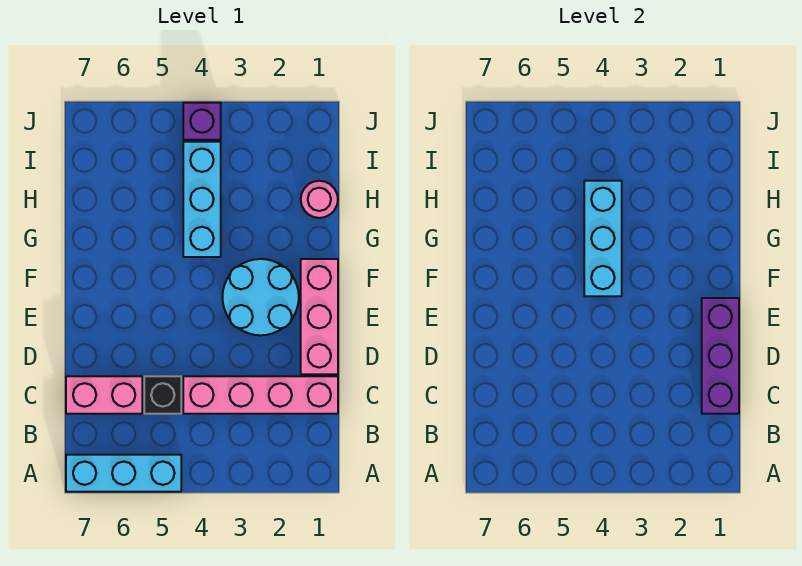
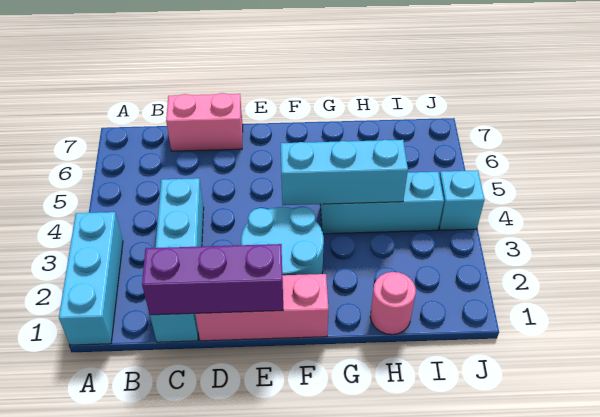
cyan brick A5:A7 level 1 -> cyan brick A1:A3 level 1
pink brick C1:C4 level 1 -> cyan brick C1:C4 level 1
black brick C5 level 1 -> none
pink brick C6:C7 level 1 -> pink brick C7:D7 level 1
purple brick J4 level 1 -> cyan brick J4 level 1

